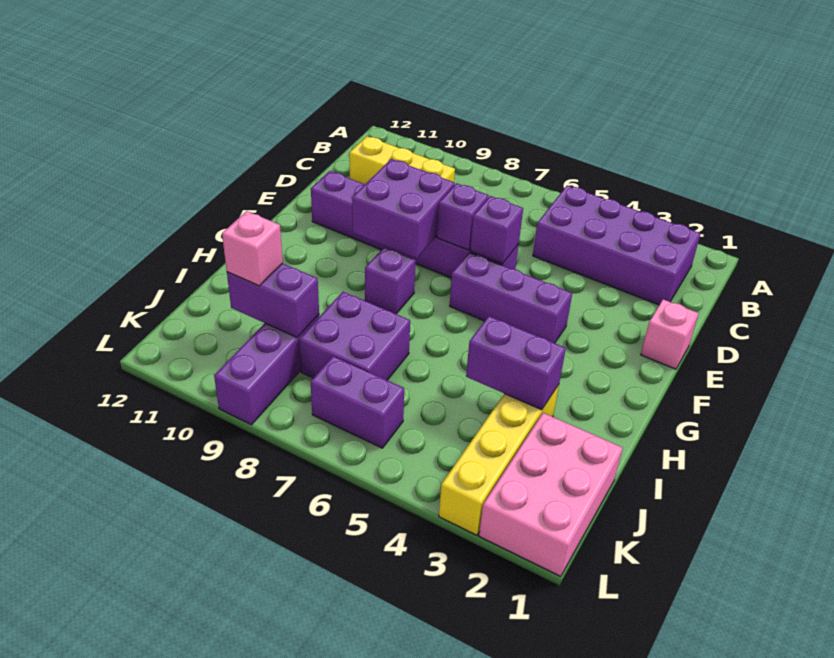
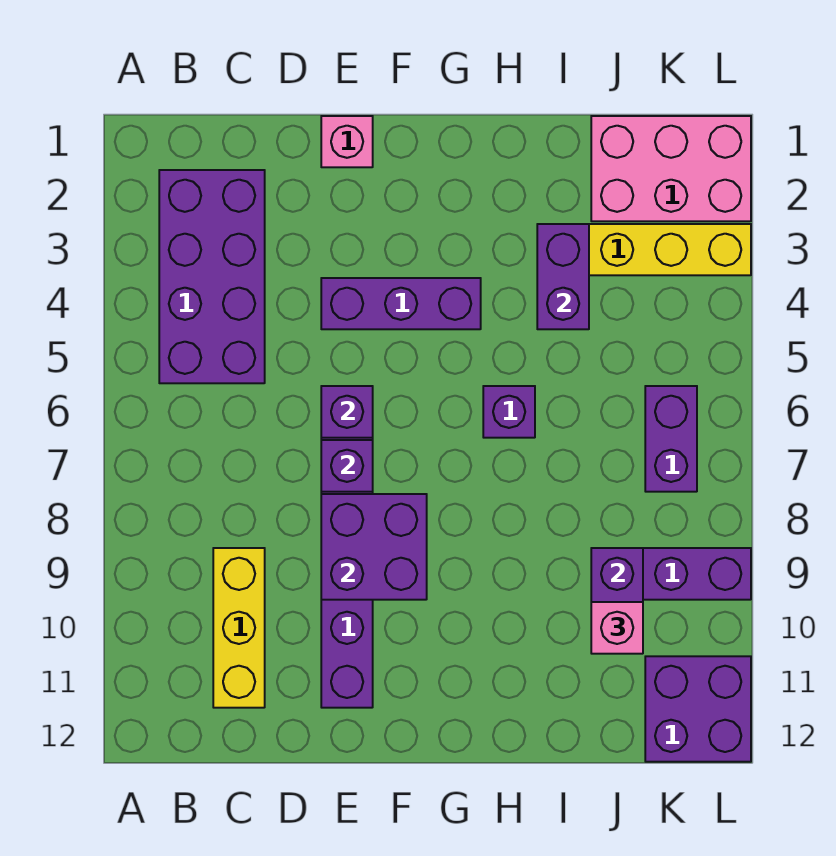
purple brick F4:F6 level 1 -> purple brick E4:G4 level 1
purple brick G8 level 1 -> purple brick H6 level 1
purple brick I7:J8 level 1 -> purple brick K11:L12 level 1

